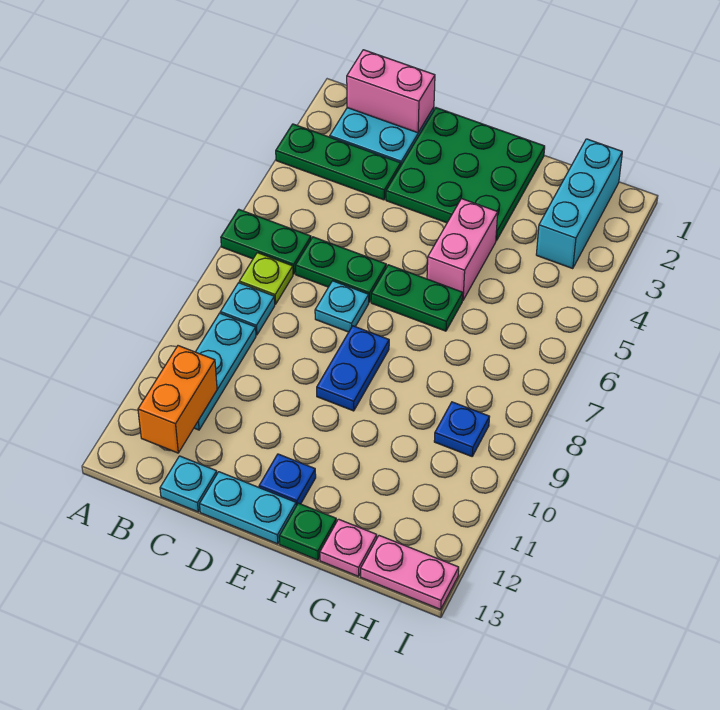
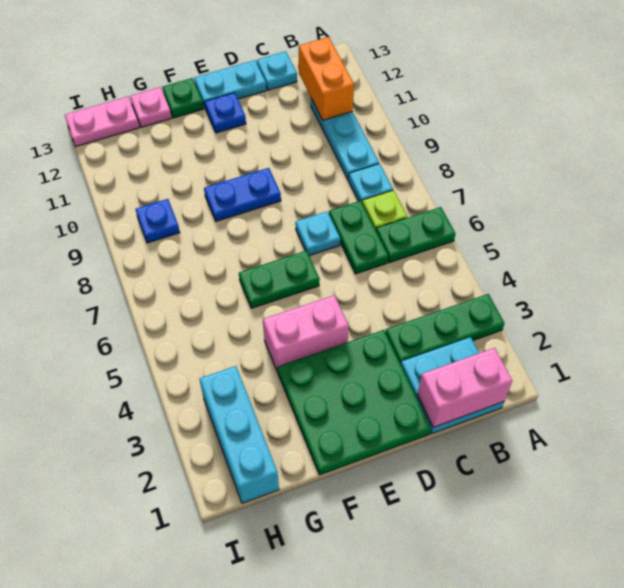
green plate C6:D6 level 1 -> green plate C6:C7 level 1
blue plate E8:E9 level 1 -> blue plate E9:F9 level 1
pink brick F4:F5 level 1 -> pink brick E4:F4 level 1

